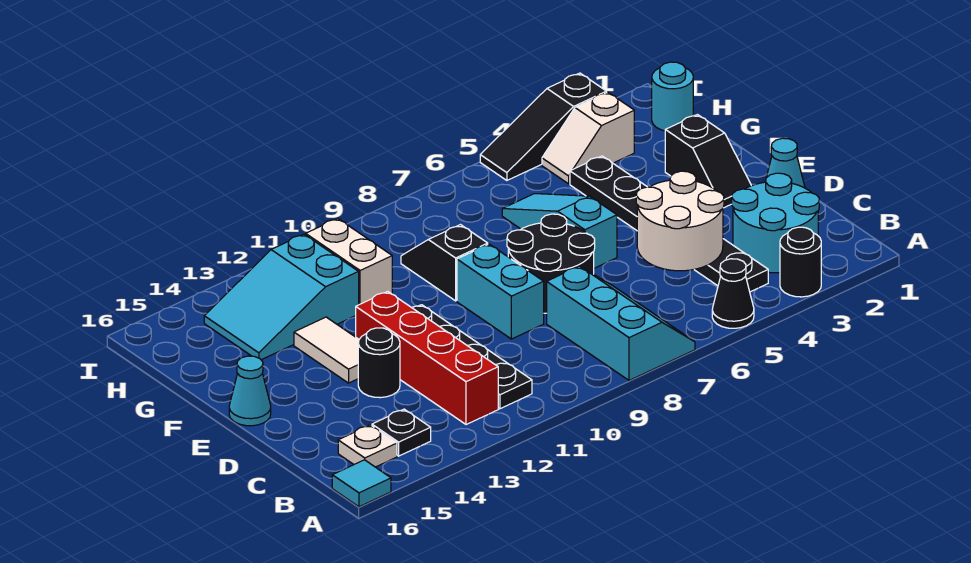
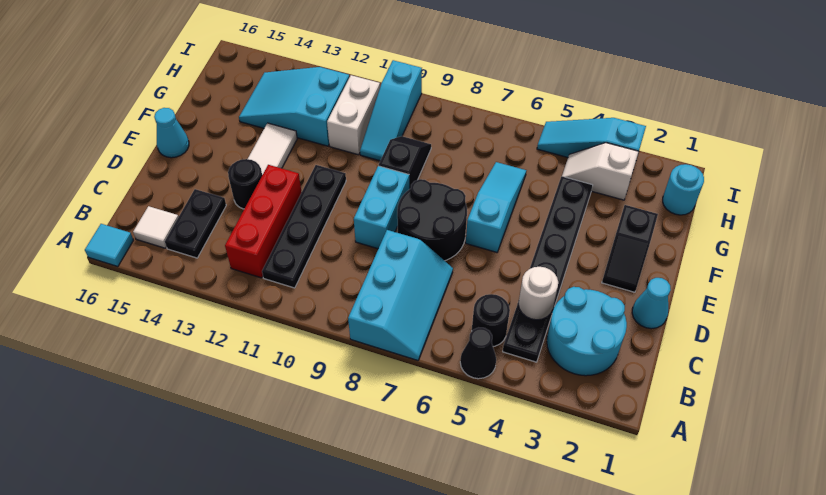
black round brick A3 level 1 -> black round brick B5 level 1
red brick B12:E12 level 1 -> red brick B12:D12 level 1
black plate B14 level 1 -> black plate B14:C14 level 1
white plate B15 level 1 -> white tile B15 level 1
white round brick C4:D5 level 2 -> white round brick C4 level 2
none -> cyan slope G10:I10 level 1 top I
black slope I3:I5 level 1 top 3 -> cyan slope I3:I5 level 1 top 3

